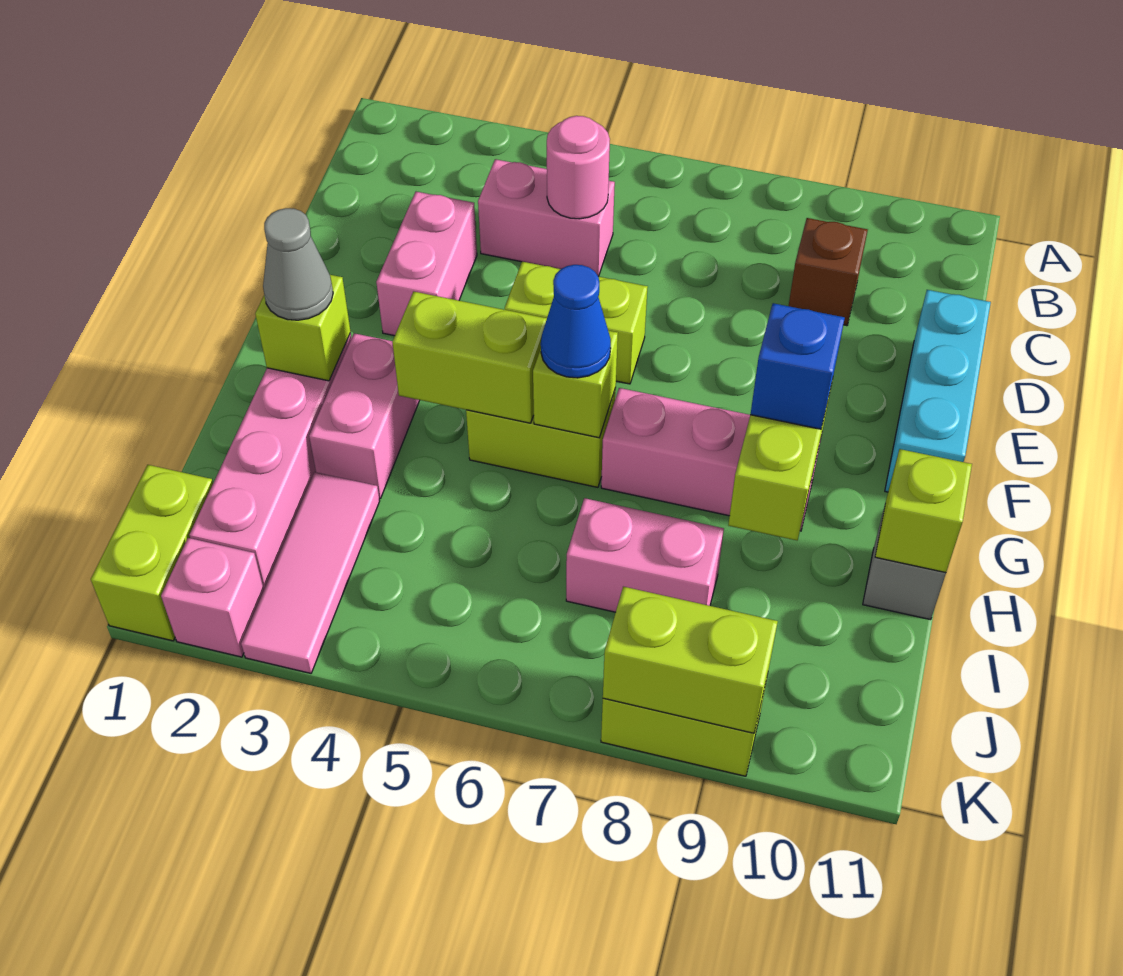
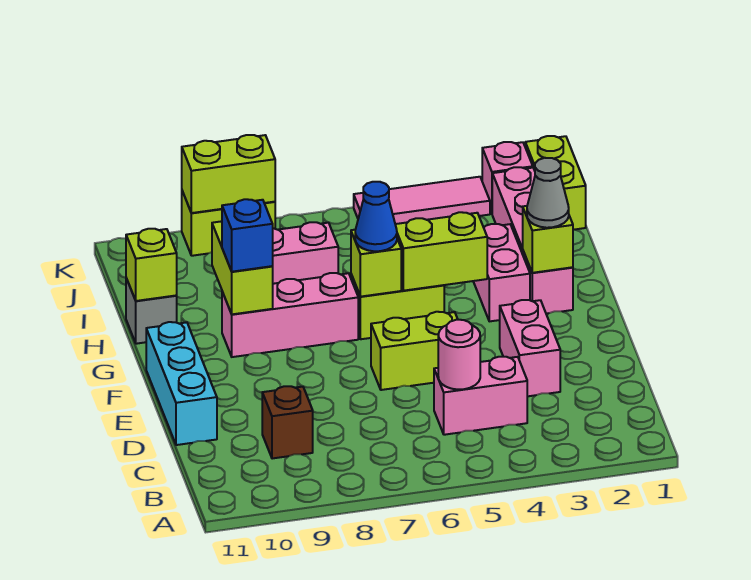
pink tile I3:K3 level 1 -> pink tile K3:K5 level 1

